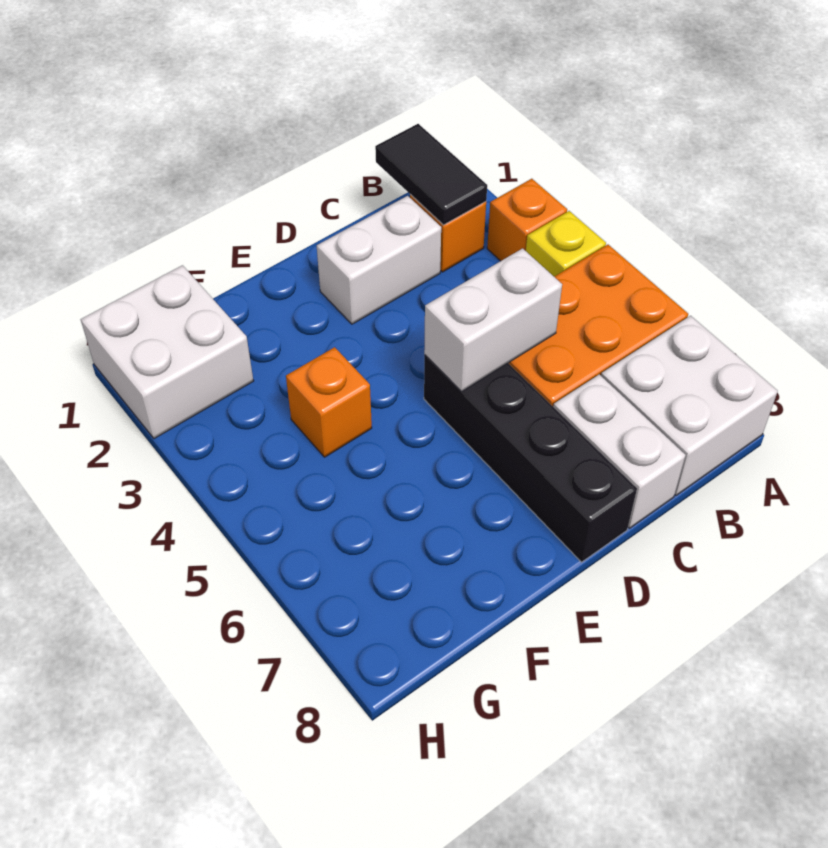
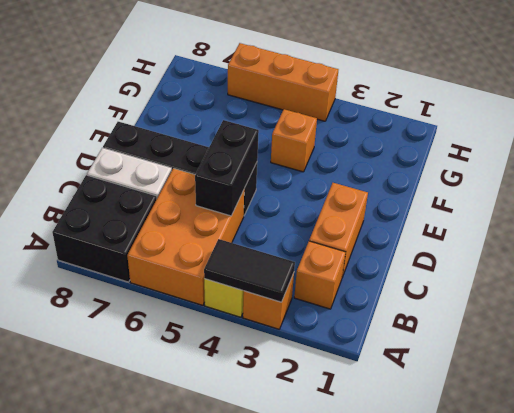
white brick A7:B8 level 1 -> black brick A7:B8 level 1
black tile B1:B2 level 2 -> black tile A3:A4 level 2
white brick C2:D2 level 1 -> orange brick C2:D2 level 1
white brick C5:D5 level 2 -> black brick C5:D5 level 2
white brick G1:H2 level 1 -> none
none -> orange brick H4:H6 level 1

